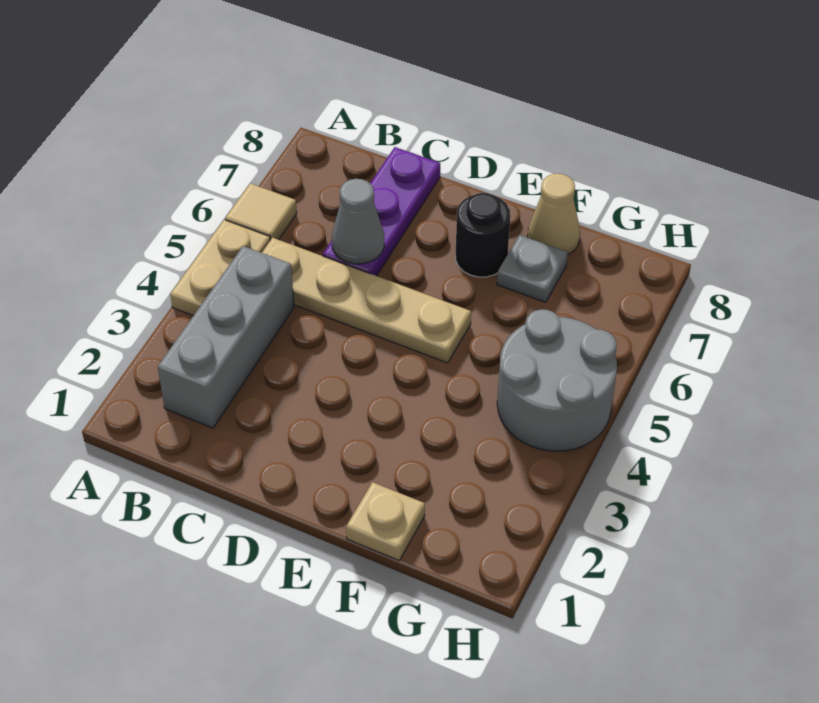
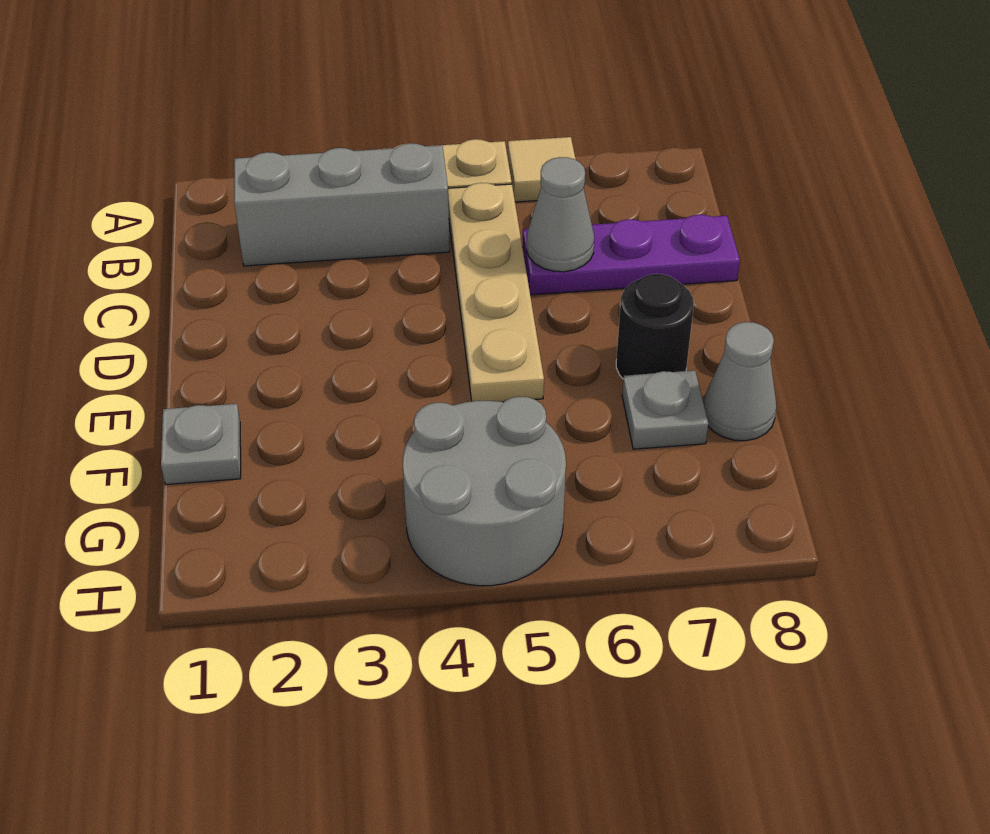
tan plate F1 level 1 -> grey plate F1 level 1
tan cone F8 level 1 -> grey cone F8 level 1

